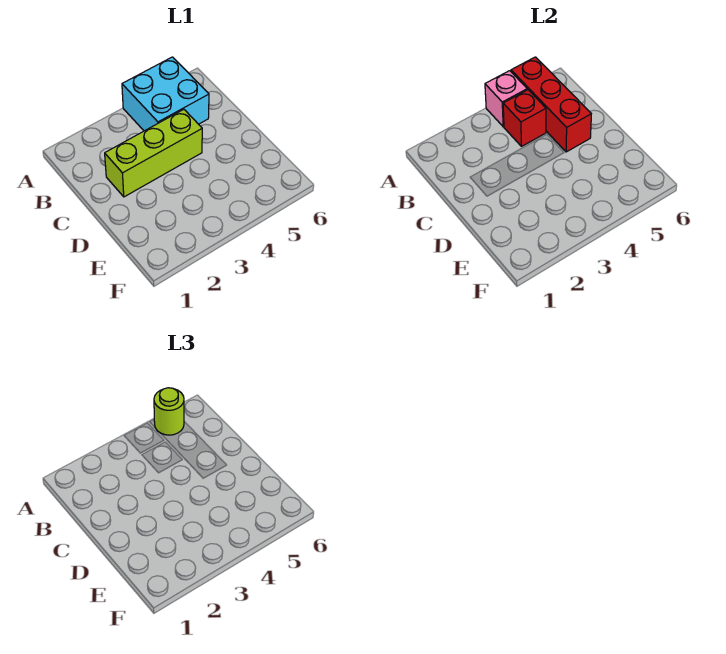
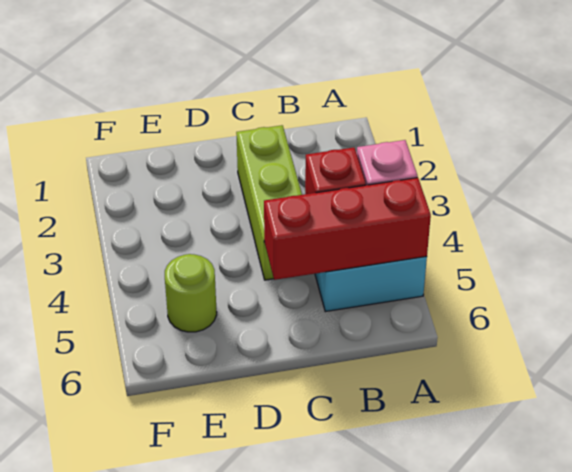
lime round brick A5 level 3 -> lime round brick E5 level 1

